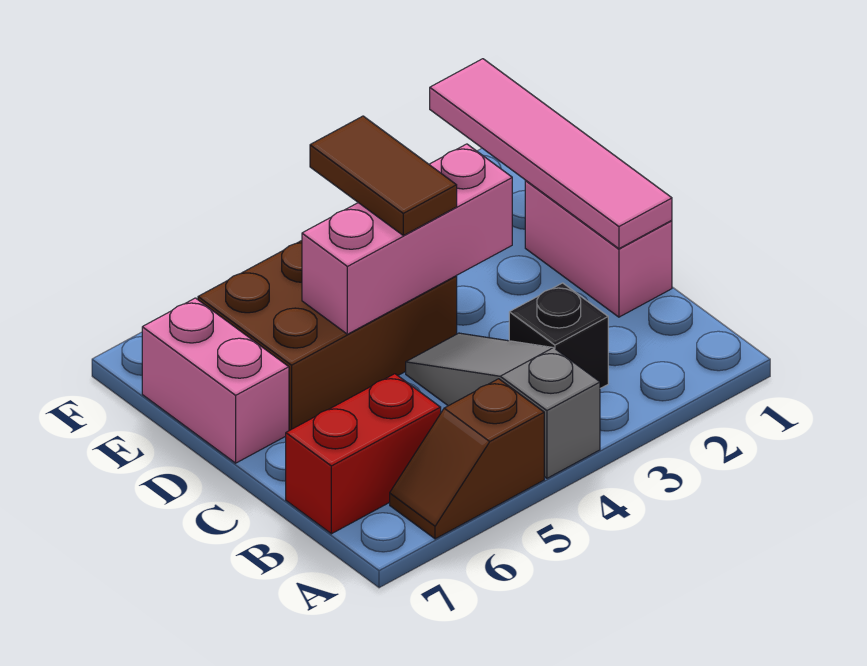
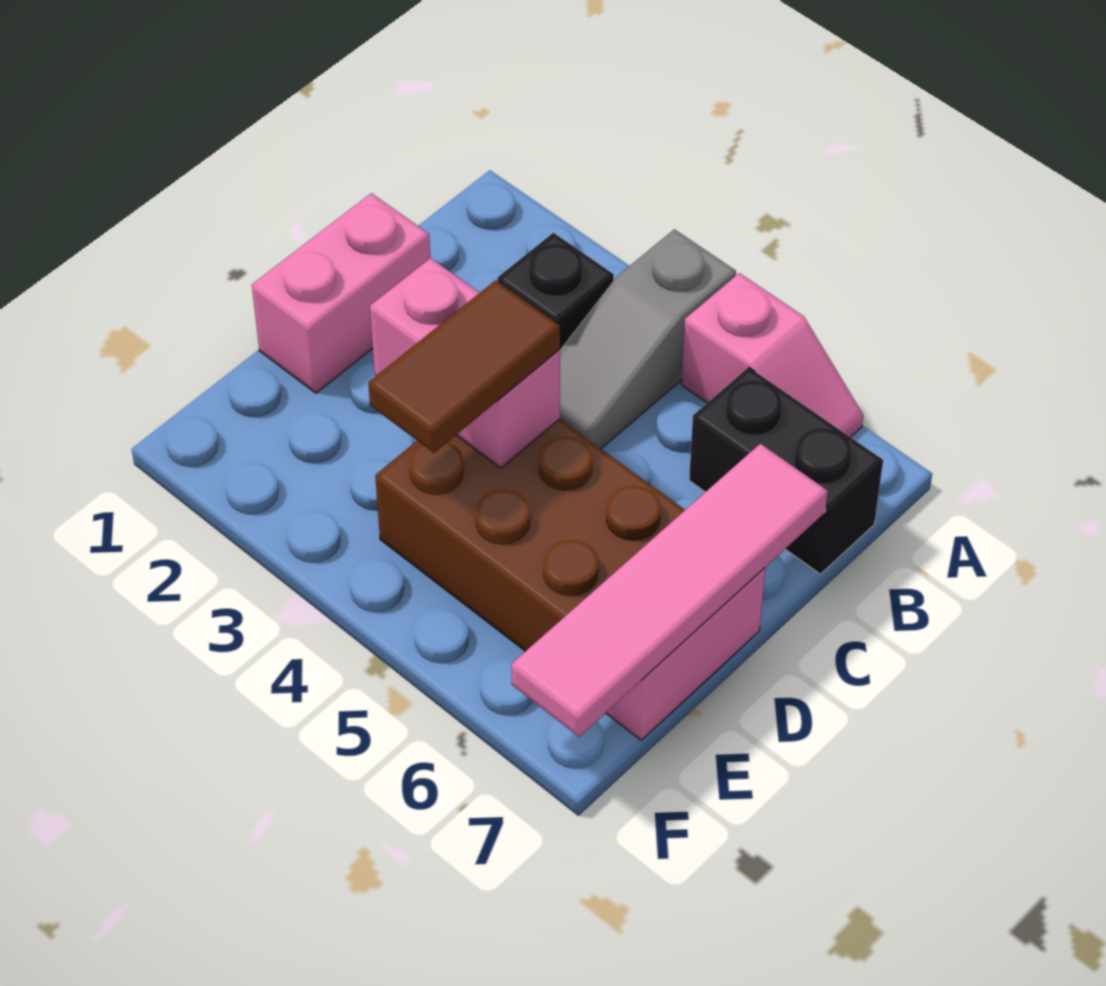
brown slope A5:A6 level 1 top 5 -> pink slope A5:A6 level 1 top 5
red brick B6:B7 level 1 -> black brick B6:B7 level 1
pink tile C1:F1 level 2 -> pink tile C7:F7 level 2
pink brick D3:D5 level 2 -> pink brick D3:D4 level 2

